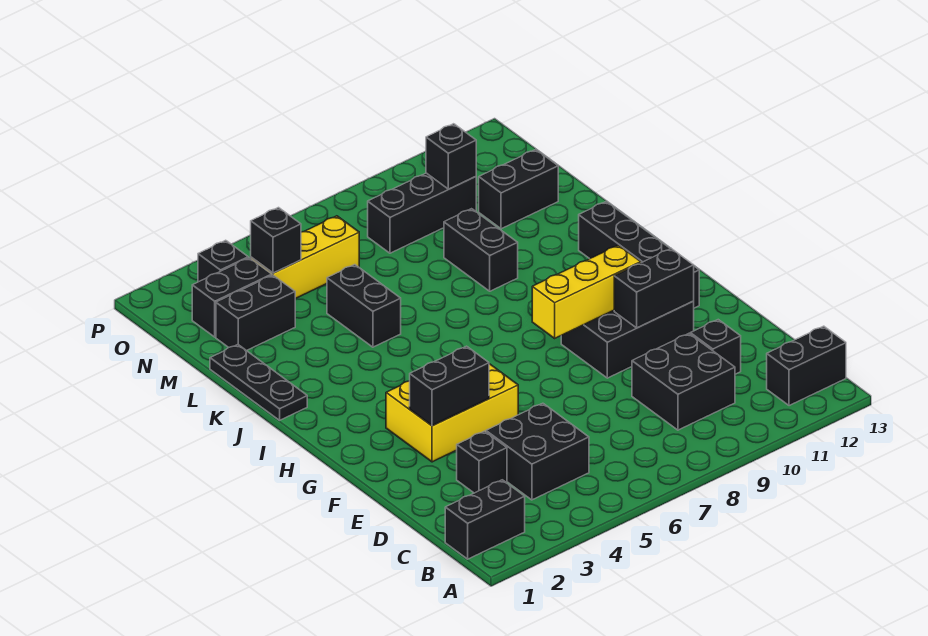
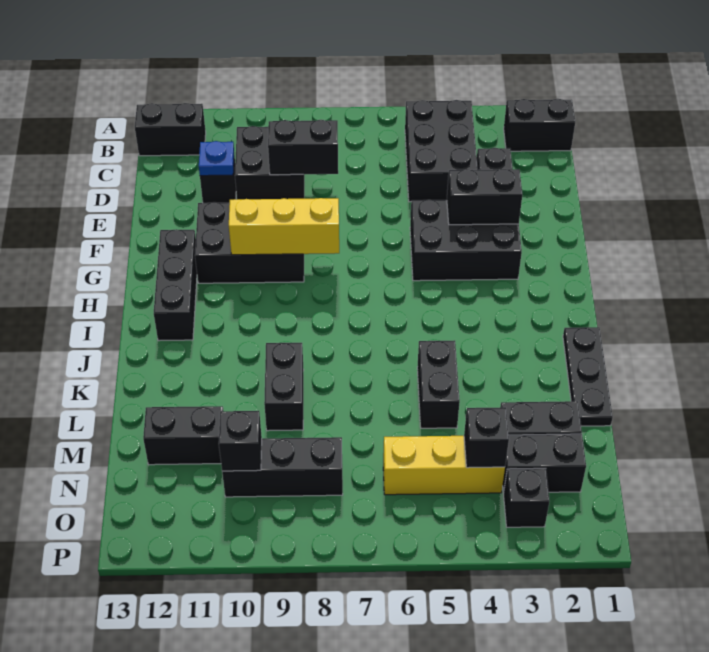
black brick C4:D5 level 1 -> black brick B4:D5 level 1
none -> blue plate D11 level 2
yellow brick F3:G5 level 1 -> black brick F3:G5 level 1
black brick F10:F11 level 2 -> black brick D8:D9 level 2
black brick G12:J12 level 1 -> black brick G12:I12 level 1

